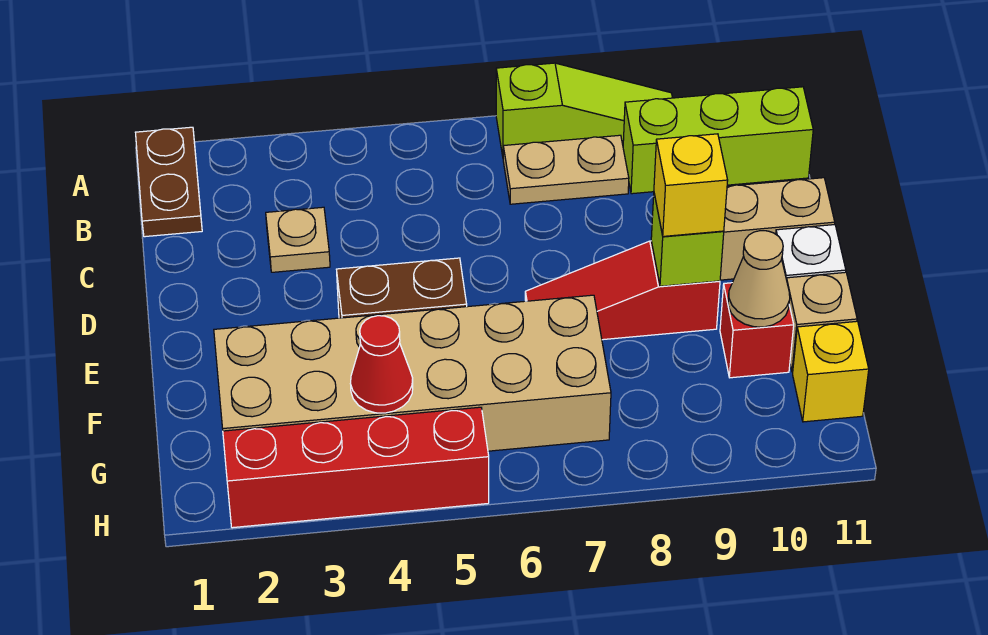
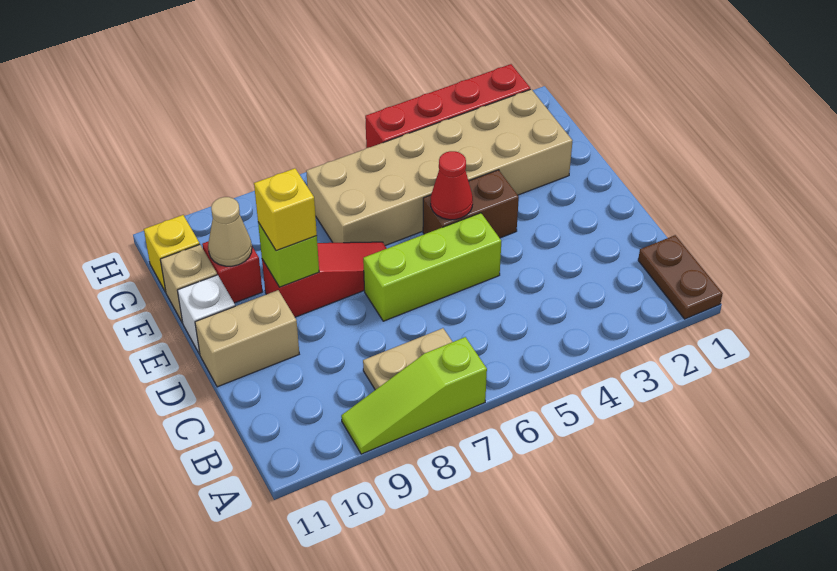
lime brick B9:B11 level 1 -> lime brick D5:D7 level 1
tan plate C3 level 1 -> none
red cone G4 level 2 -> red cone E5 level 2

